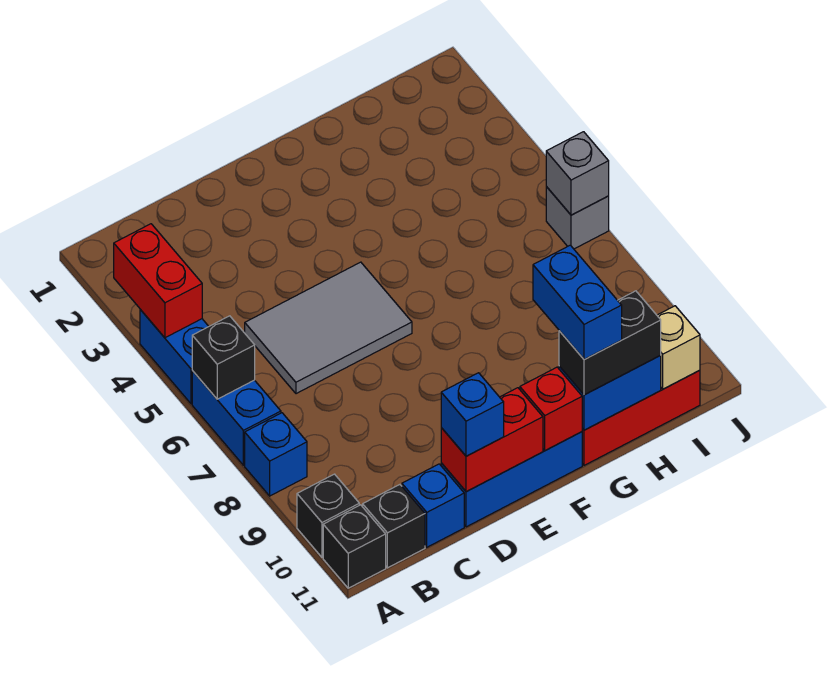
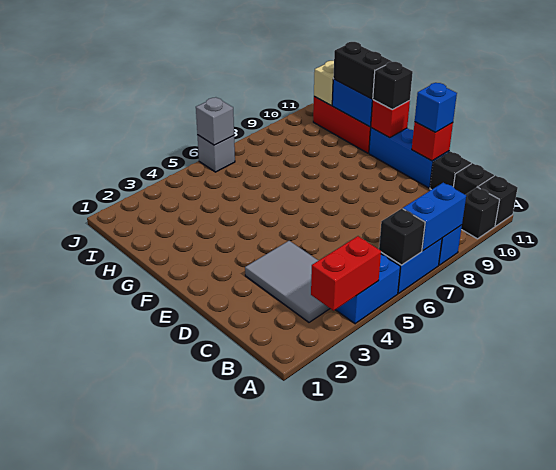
grey tile C5:E6 level 1 -> grey tile B3:D4 level 1
blue brick C11 level 1 -> black brick C11 level 1
red brick D11:E11 level 2 -> red brick D11 level 2
none -> black brick F11 level 3
blue brick G10:G11 level 4 -> blue brick A7:A8 level 2

